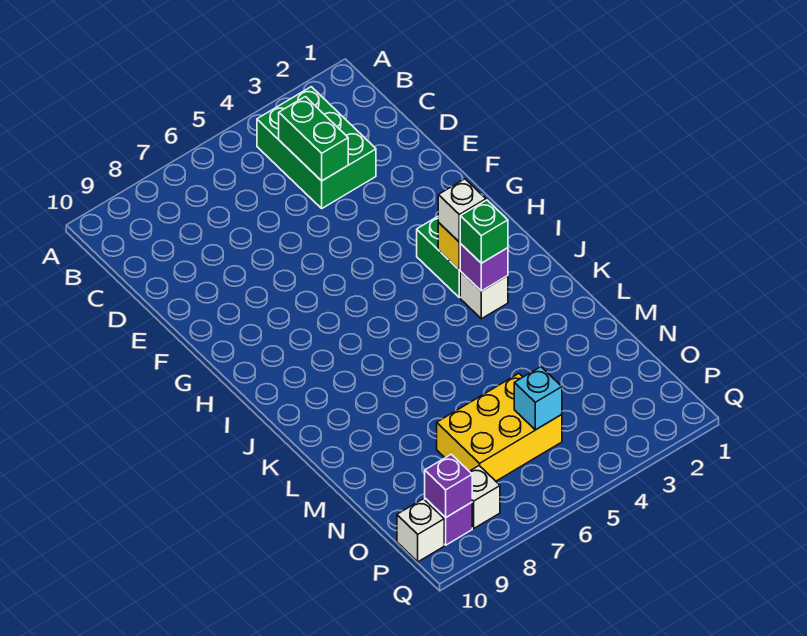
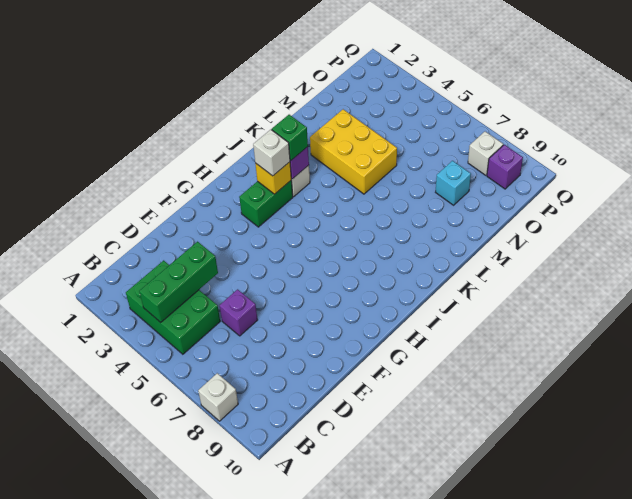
green brick B3:D4 level 1 -> green brick B3:C5 level 1
green brick C4:D4 level 2 -> green brick B4:D4 level 2
yellow brick N5:O7 level 1 -> yellow brick L3:M5 level 1
cyan brick O5 level 2 -> cyan brick N8 level 1
purple brick P9 level 2 -> purple brick D6 level 1
white brick P10 level 1 -> white brick A8 level 1

